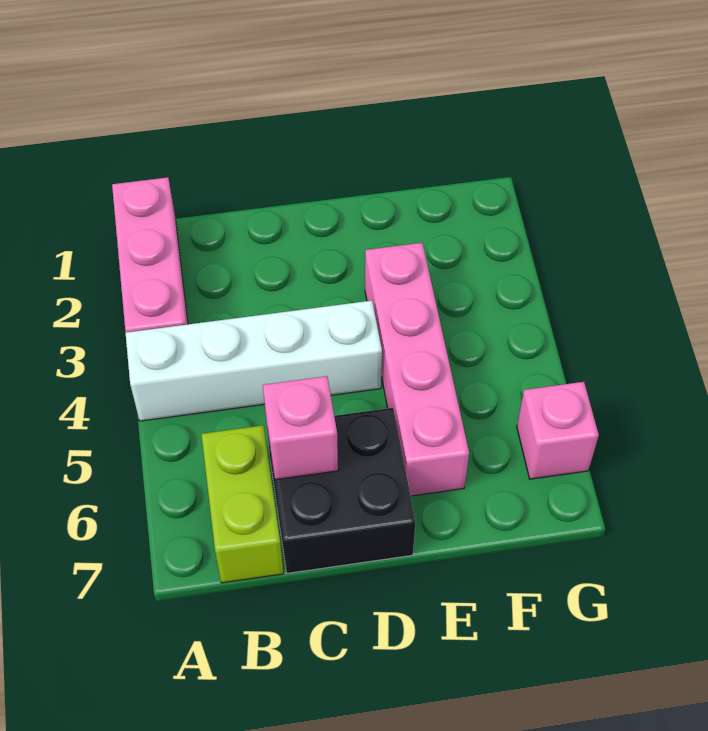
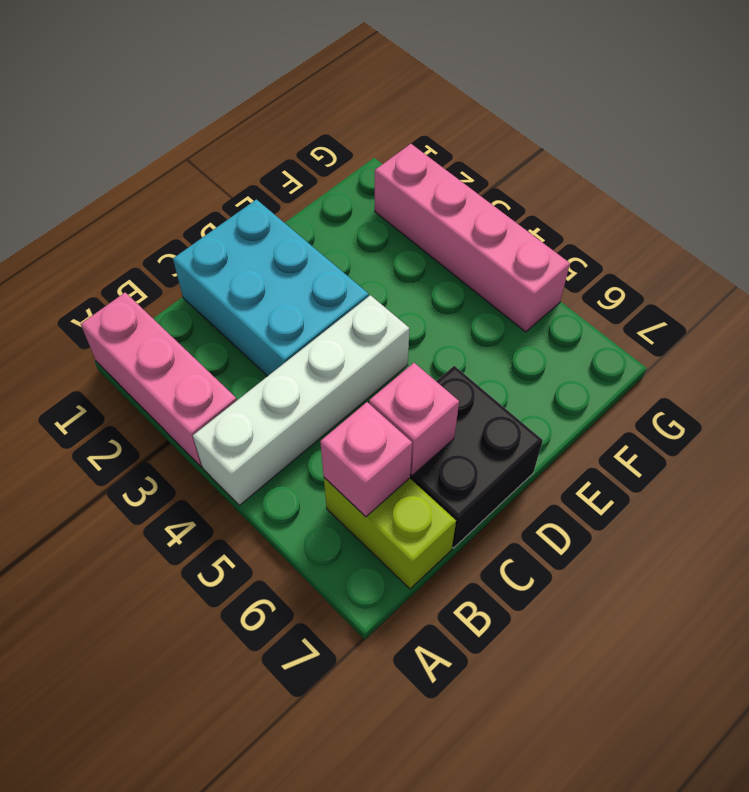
none -> cyan brick C1:D3 level 1
pink brick E3:E6 level 1 -> pink brick G2:G5 level 1
pink brick G6 level 1 -> pink brick B6 level 2

